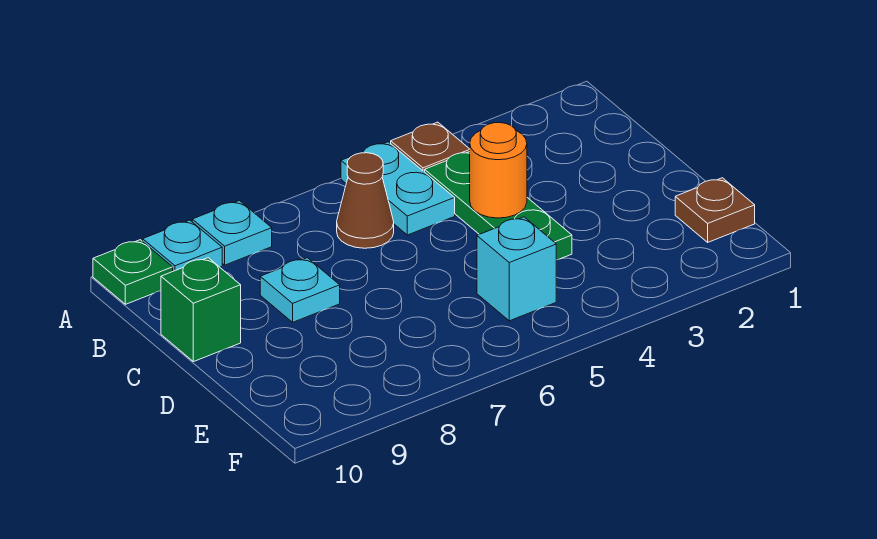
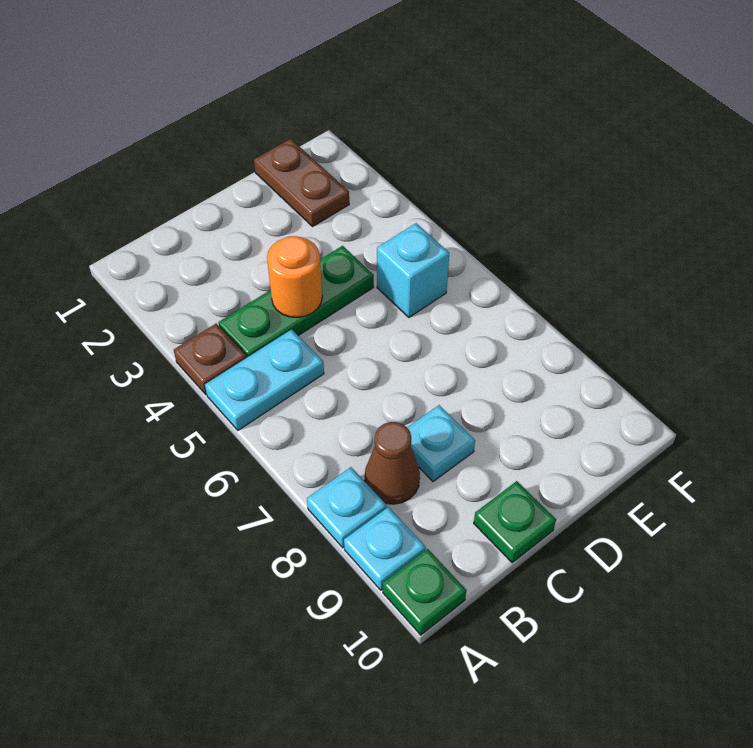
brown cone B6 level 1 -> brown cone B8 level 1
green brick C10 level 1 -> green plate C10 level 1
brown plate E1 level 1 -> brown plate E1:E2 level 1

